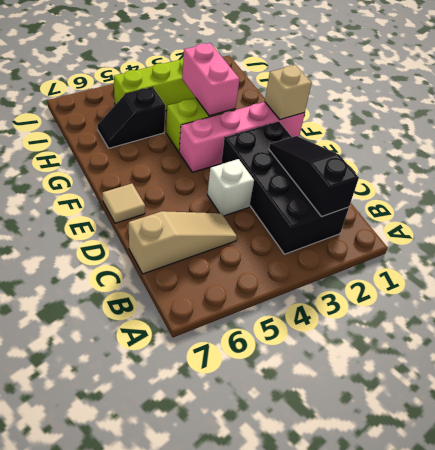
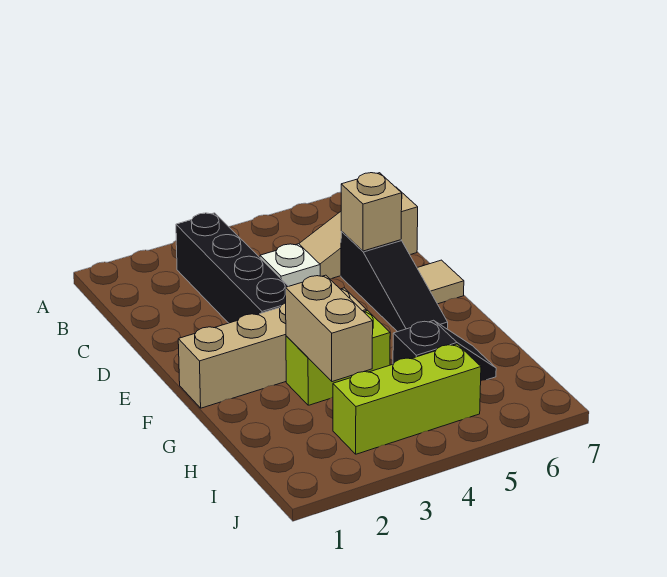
black brick B2:E3 level 1 -> black brick B3:E3 level 1
black slope B2:D2 level 2 top B -> black slope D6:F6 level 1 top D
pink brick F1:F4 level 1 -> tan brick F1:F4 level 1
tan brick F1 level 2 -> tan brick D6 level 2
pink brick G3:H3 level 2 -> tan brick G3:H3 level 2

